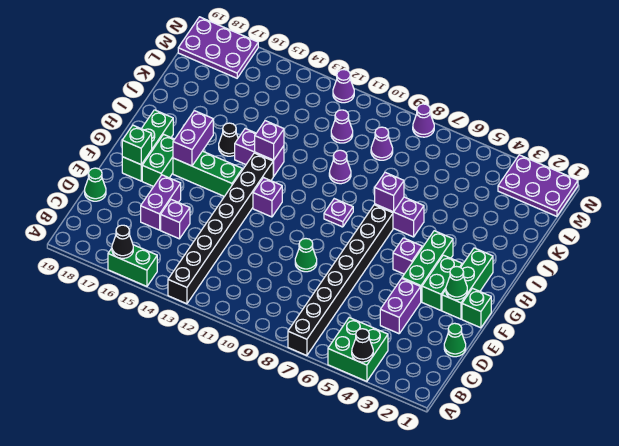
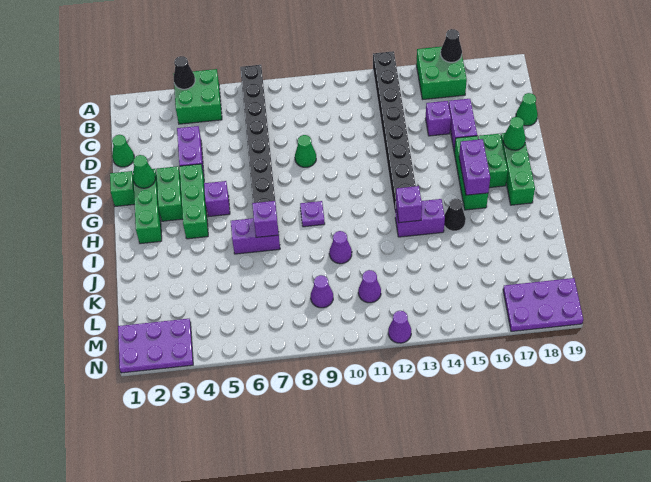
green brick A15:A16 level 1 -> green brick A15:B16 level 1
green brick F18 level 2 -> green cone F18 level 2
purple brick G12 level 1 -> none
green brick G14:G16 level 1 -> green brick F16:H16 level 1
purple cone N8 level 1 -> none

